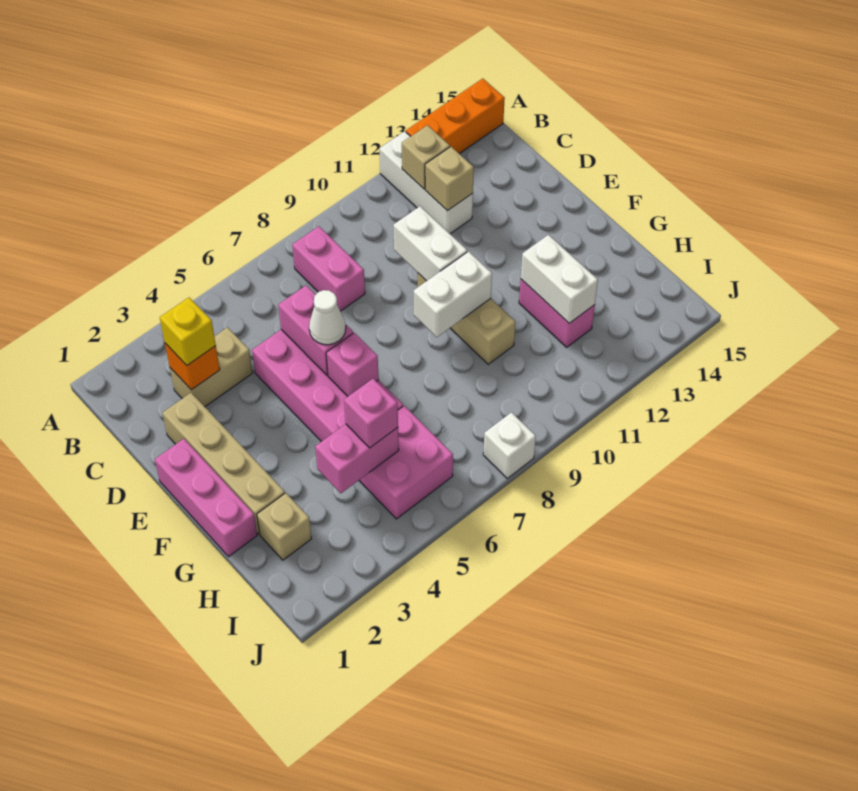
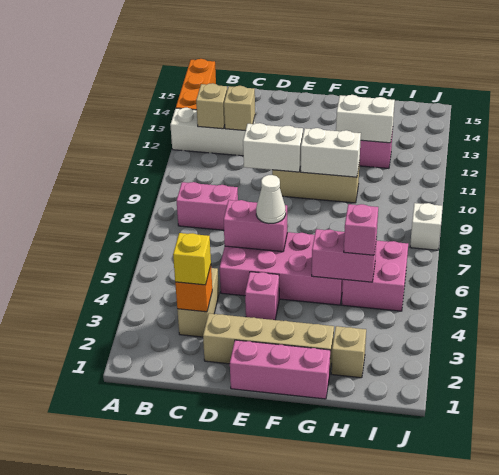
pink brick F6 level 2 -> pink brick E4 level 1
white brick F9:F10 level 2 -> white brick F10:G10 level 2
pink brick H4:H5 level 2 -> pink brick G5:H5 level 2

